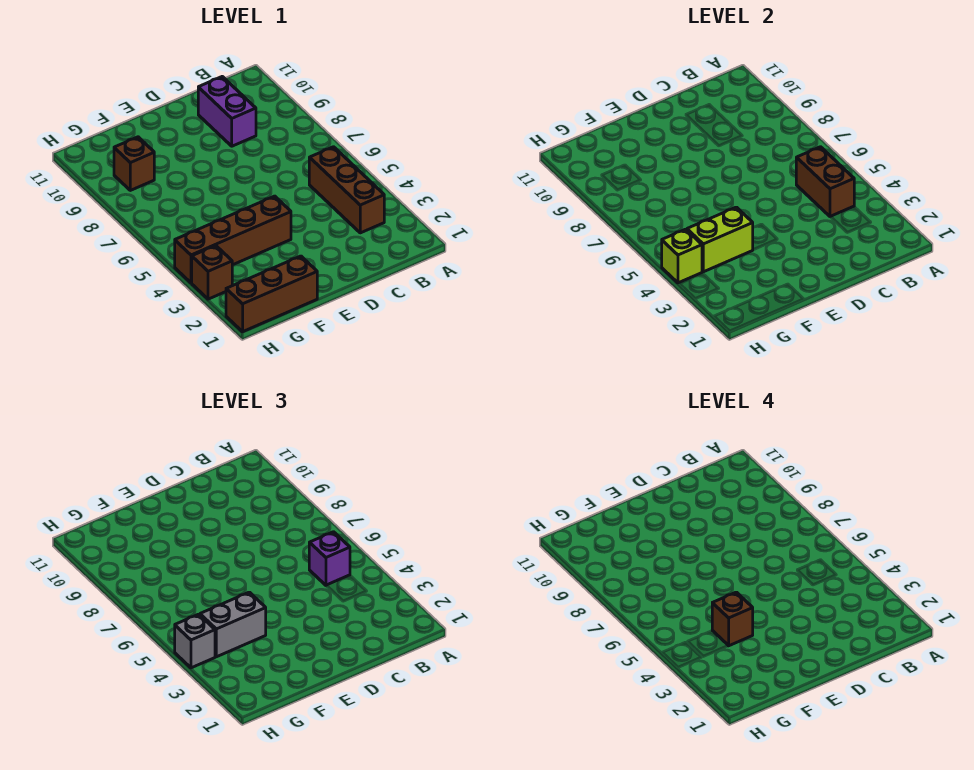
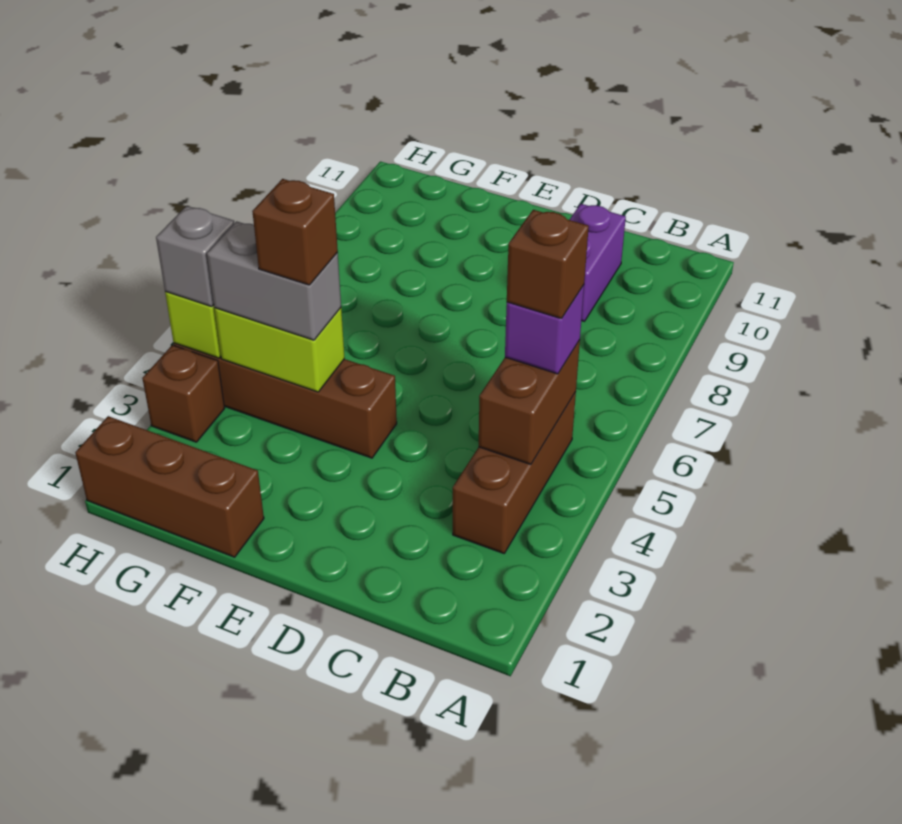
brown brick G9 level 1 -> brown brick B5 level 4

